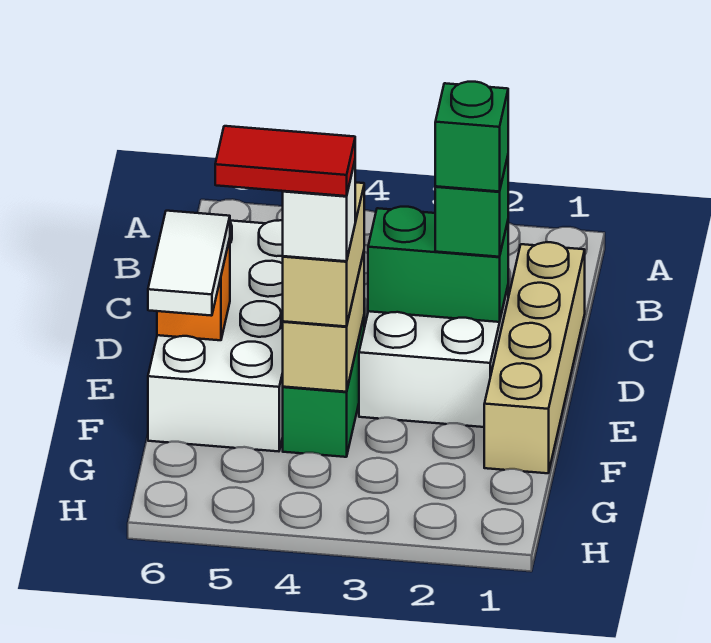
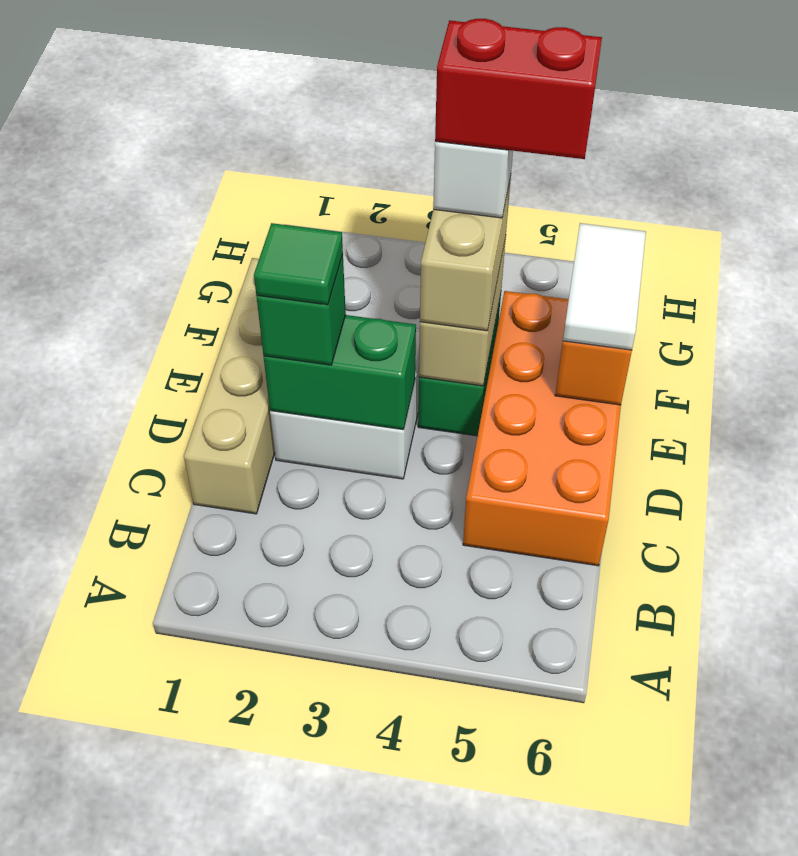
white brick C5:F6 level 1 -> orange brick C5:F6 level 1
green brick D2 level 4 -> green tile D2 level 4
red tile F4:F5 level 5 -> red brick F4:F5 level 5

